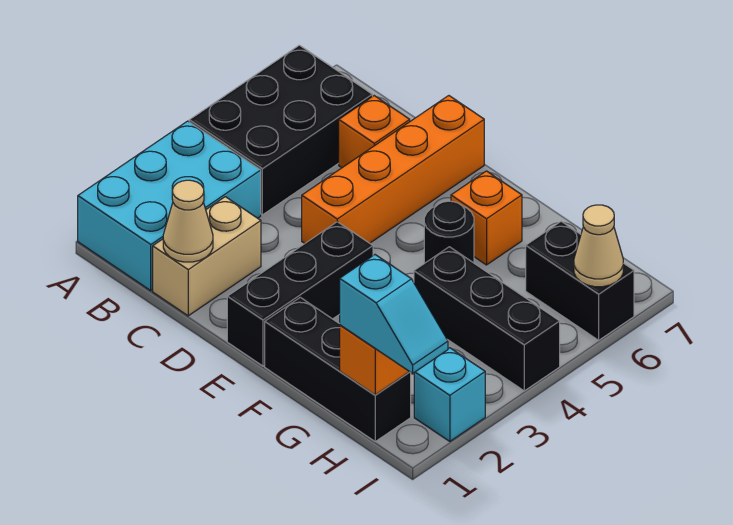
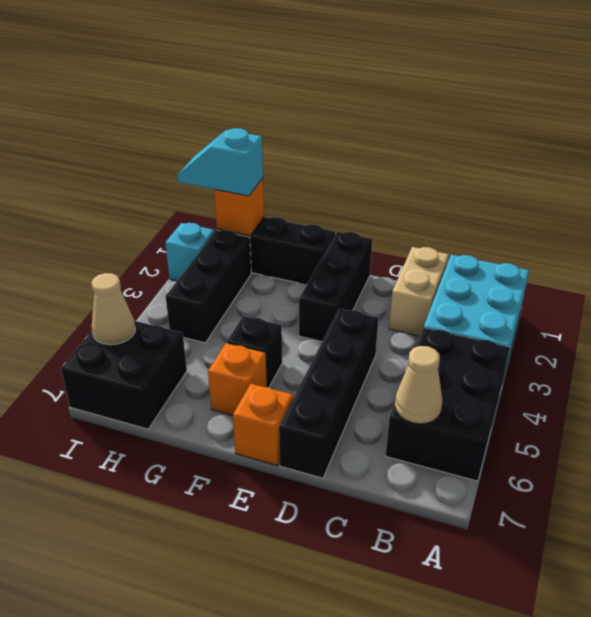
tan cone C1 level 2 -> tan cone B6 level 2
orange brick C6 level 1 -> orange brick E7 level 1
orange brick D4:D7 level 1 -> black brick D4:D7 level 1
black round brick F5 level 1 -> black brick F5 level 1
black brick G4:I4 level 1 -> black brick H2:H4 level 1
black brick H6:I6 level 1 -> black brick H6:I7 level 1

